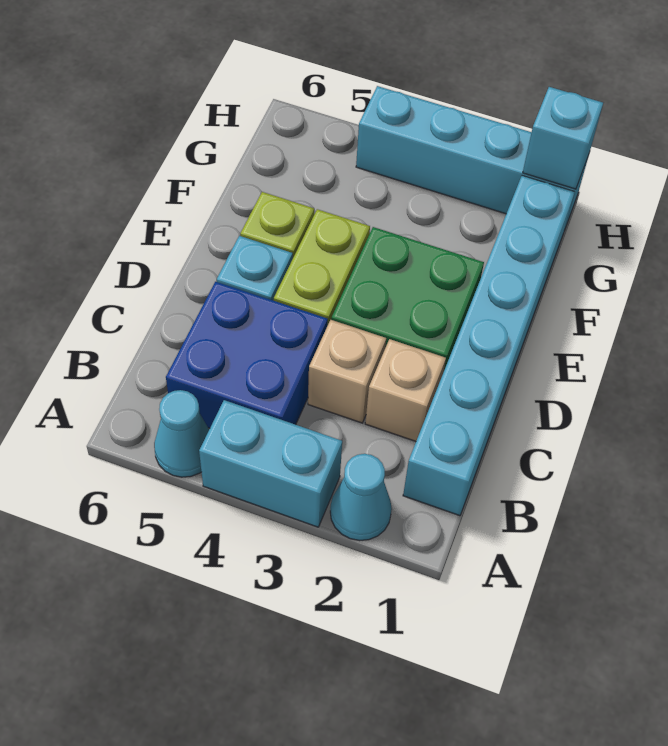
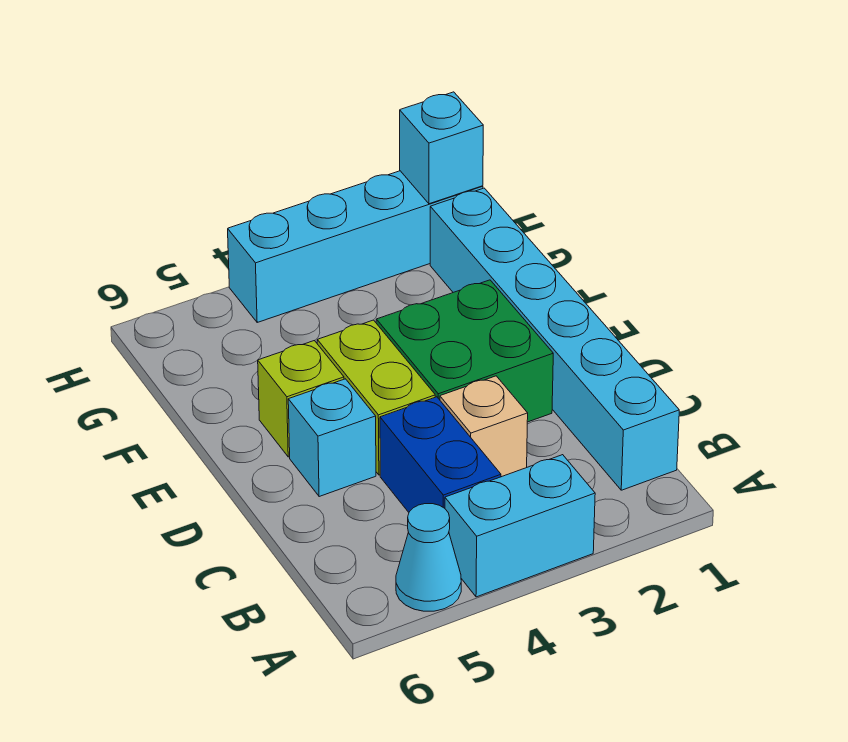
cyan cone A2 level 1 -> none
blue brick B4:C5 level 1 -> blue brick B4:C4 level 1
tan brick C2 level 1 -> none

